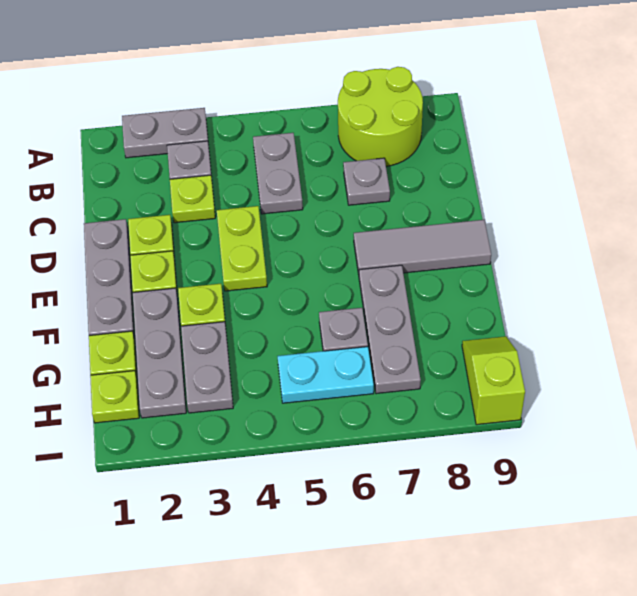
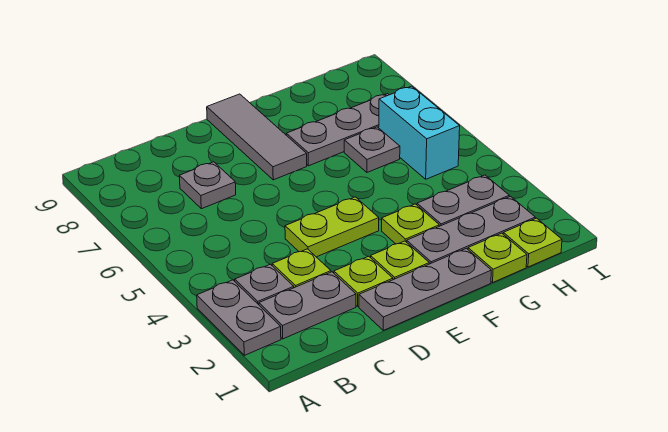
lime round brick A7:B8 level 1 -> none
grey plate B5:C5 level 1 -> grey plate B2:C2 level 1
cyan plate H5:H6 level 1 -> cyan brick H5:H6 level 1
lime slope H9:I9 level 1 top I -> none

